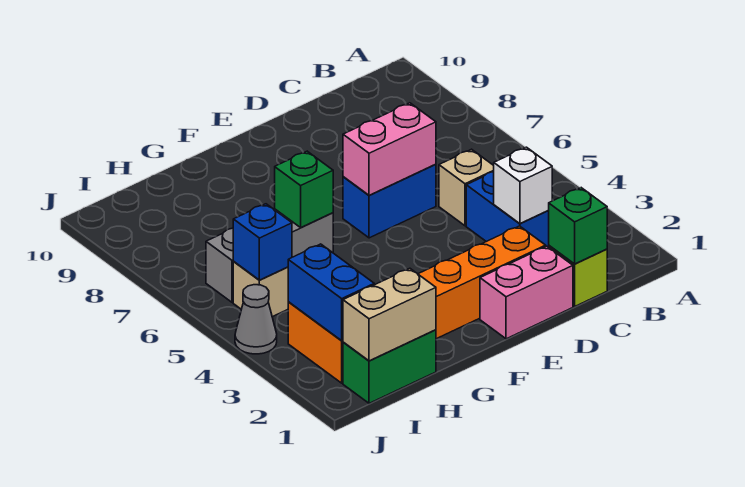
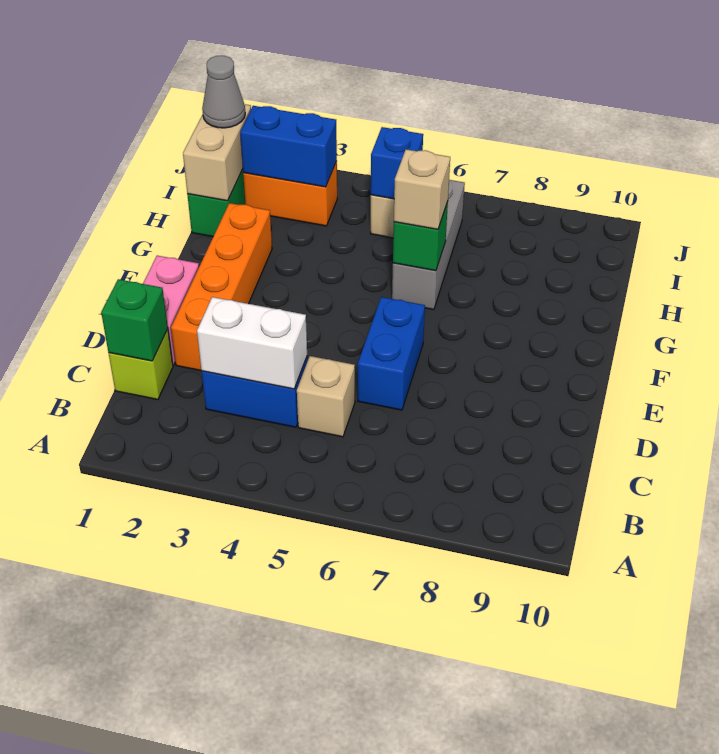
white brick C3 level 2 -> white brick C3:C4 level 2
pink brick D6:E6 level 2 -> none
none -> tan brick G6 level 3
grey cone J4 level 1 -> grey cone I1 level 3

